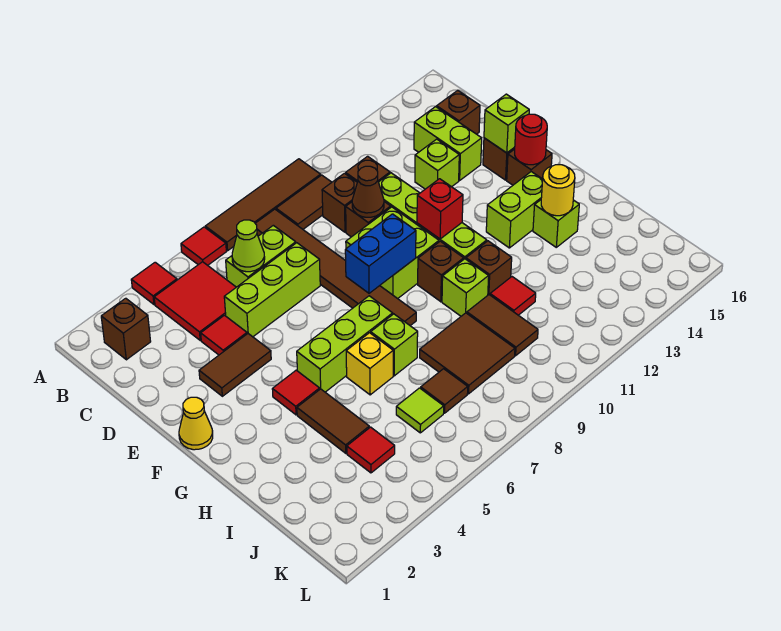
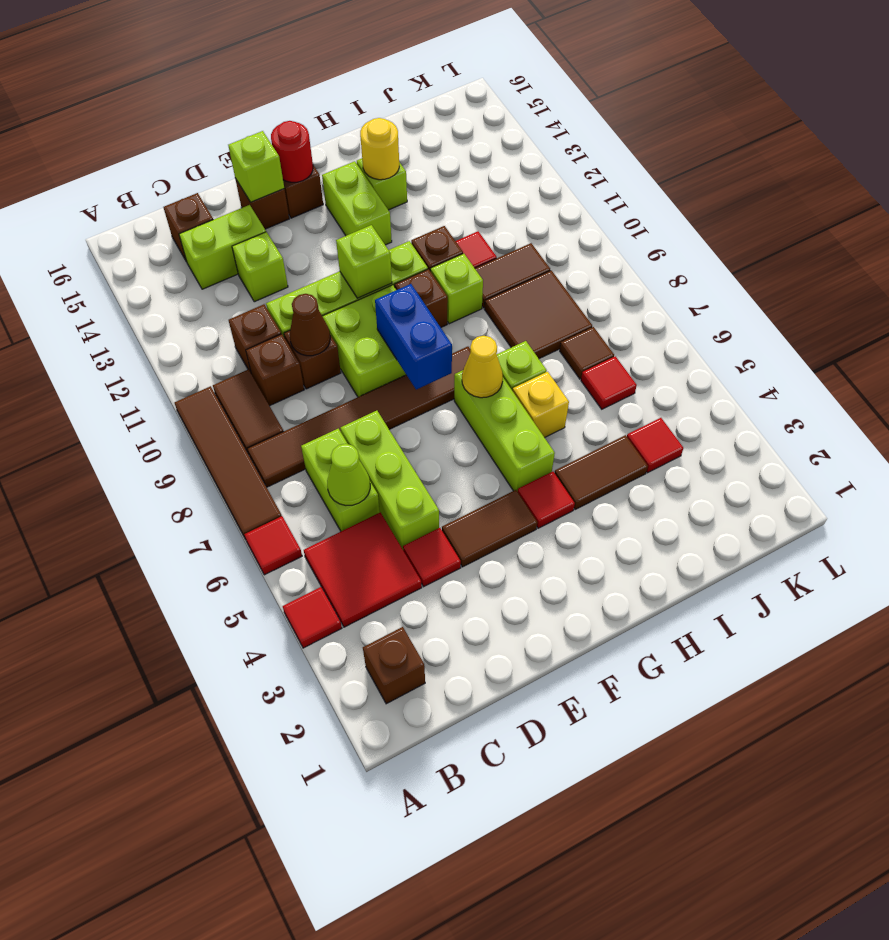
brown tile E3:E4 level 1 -> brown tile E4:F4 level 1
yellow cone F1 level 1 -> yellow cone G7 level 2
red brick F11 level 2 -> lime brick F11 level 2
lime tile J6 level 1 -> red tile J6 level 1

